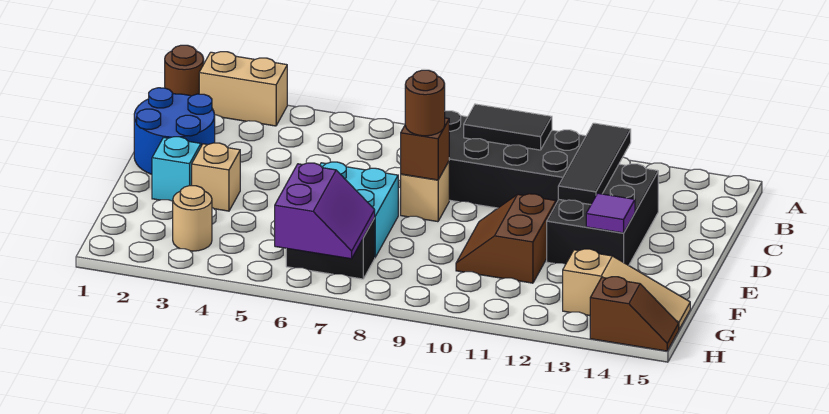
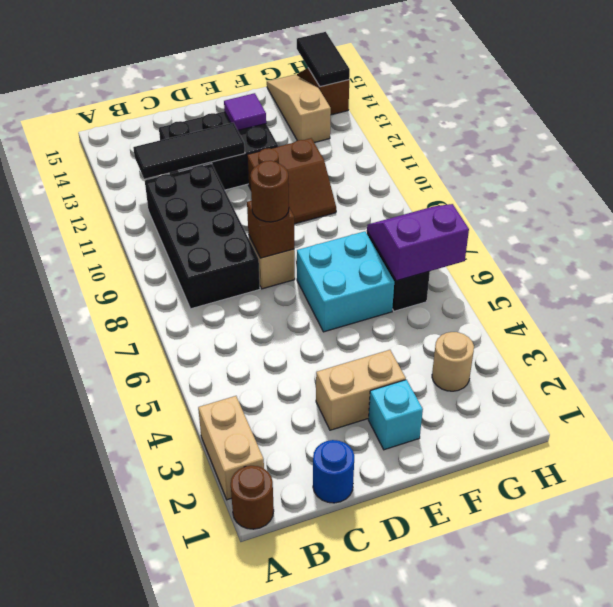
black tile B9:B10 level 2 -> black tile H14:H15 level 2
blue round brick C1:D2 level 1 -> blue round brick C1 level 1
tan brick E3 level 1 -> tan brick D3:E3 level 1

